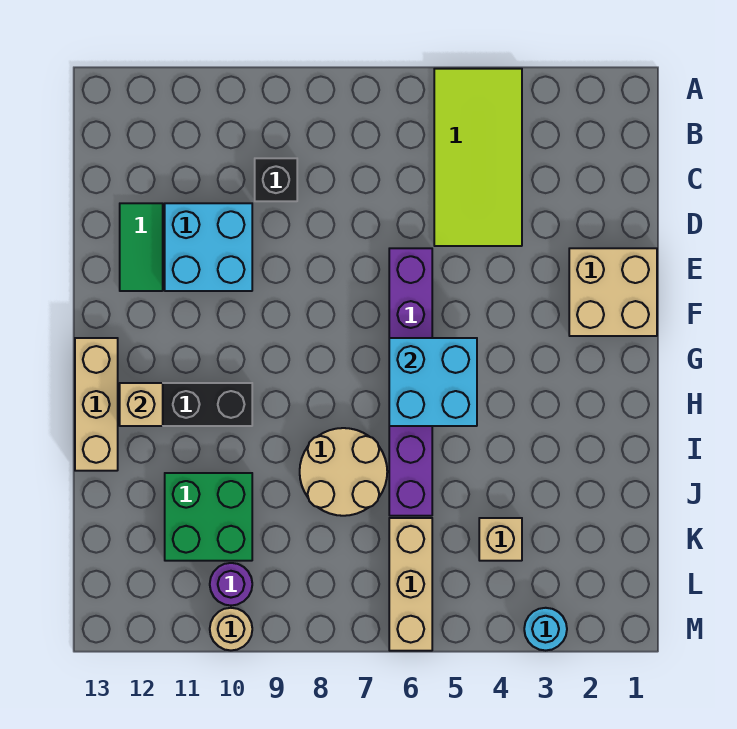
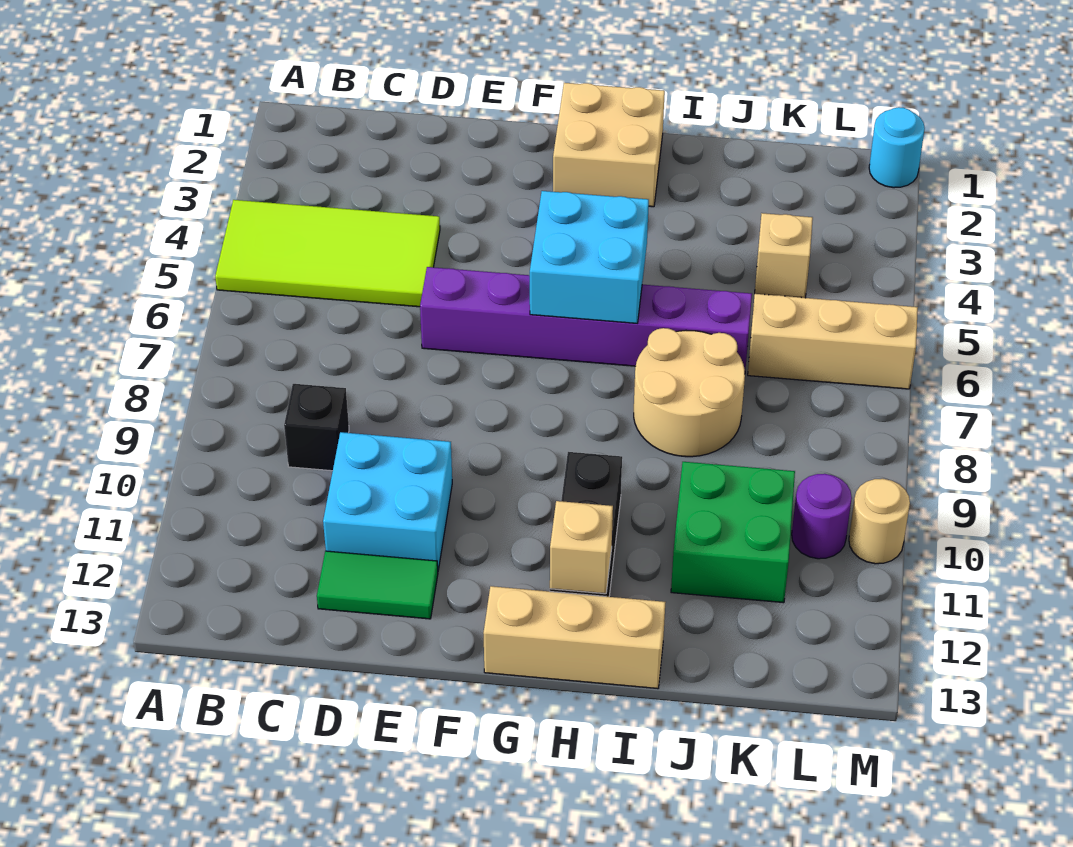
tan brick E1:F2 level 1 -> tan brick G1:H2 level 1
cyan round brick M3 level 1 -> cyan round brick M1 level 1

